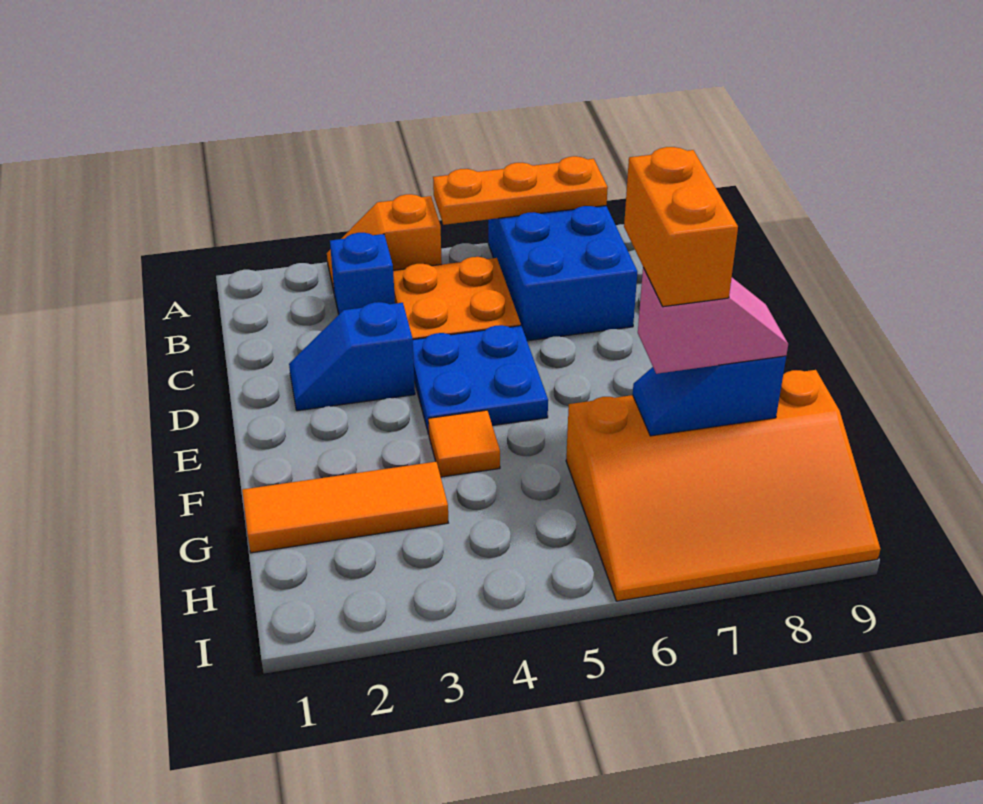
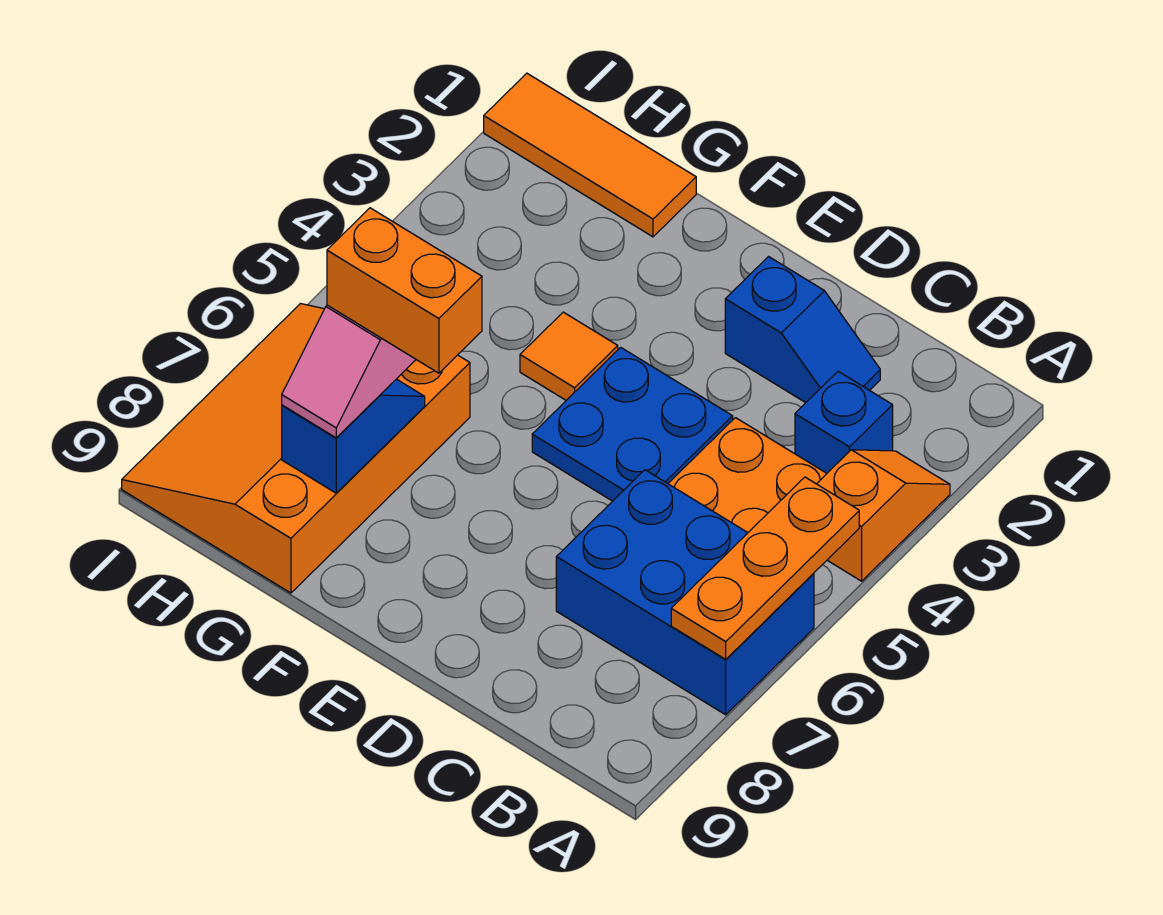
blue slope D2:D3 level 1 top 3 -> blue slope C2:D2 level 1 top D
orange tile G1:G3 level 1 -> orange tile G1:I1 level 1

